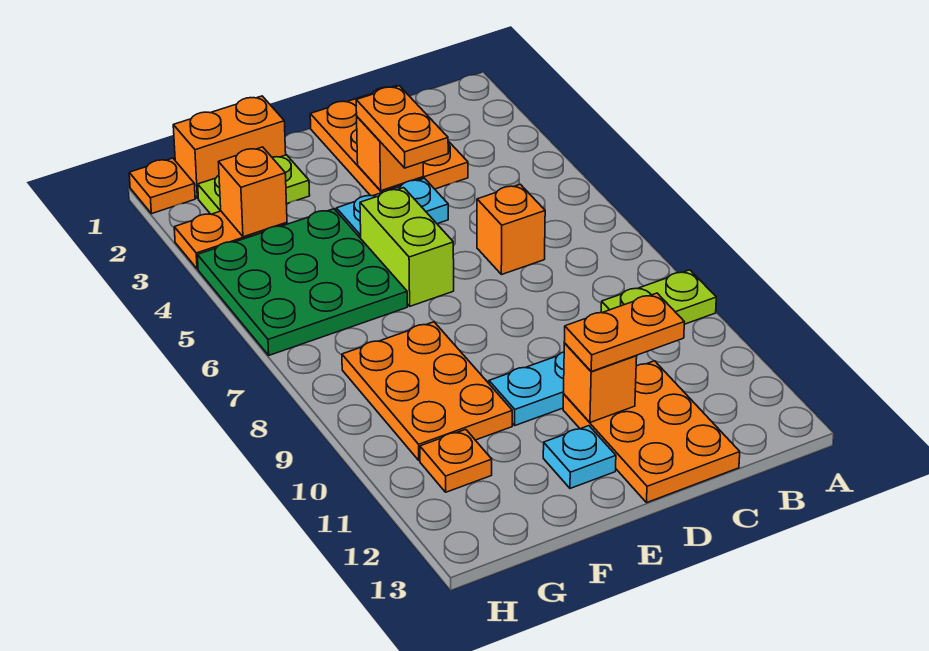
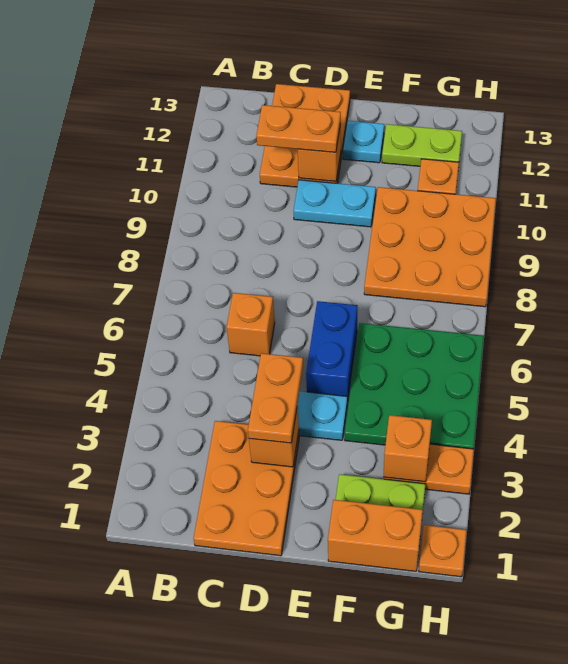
lime plate A9:B9 level 1 -> lime plate F12:G12 level 1
lime brick E5:E6 level 1 -> blue brick E5:E6 level 1
orange plate F8:G10 level 1 -> orange plate F8:H10 level 1

